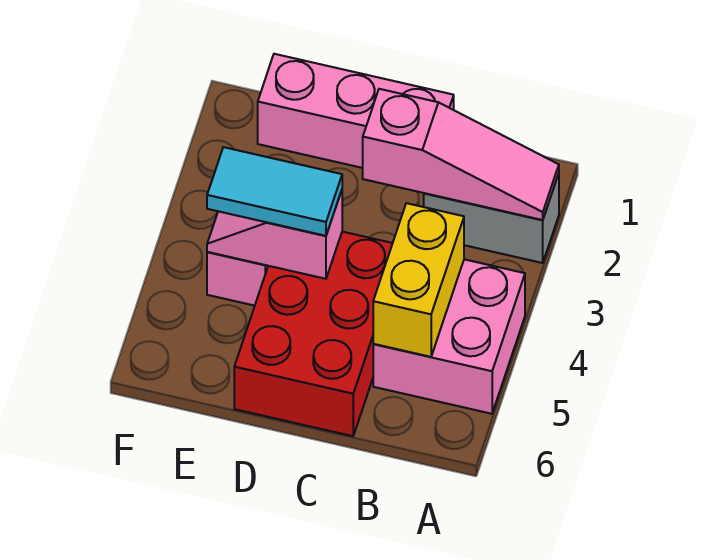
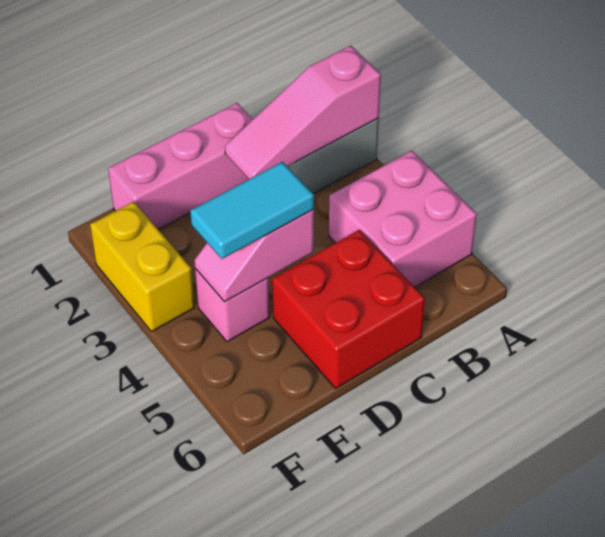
pink slope A2:C2 level 2 top C -> pink slope A2:C2 level 2 top A
yellow brick B4:B5 level 2 -> yellow brick F2:F3 level 1
red brick C4:D6 level 1 -> red brick C5:D6 level 1

